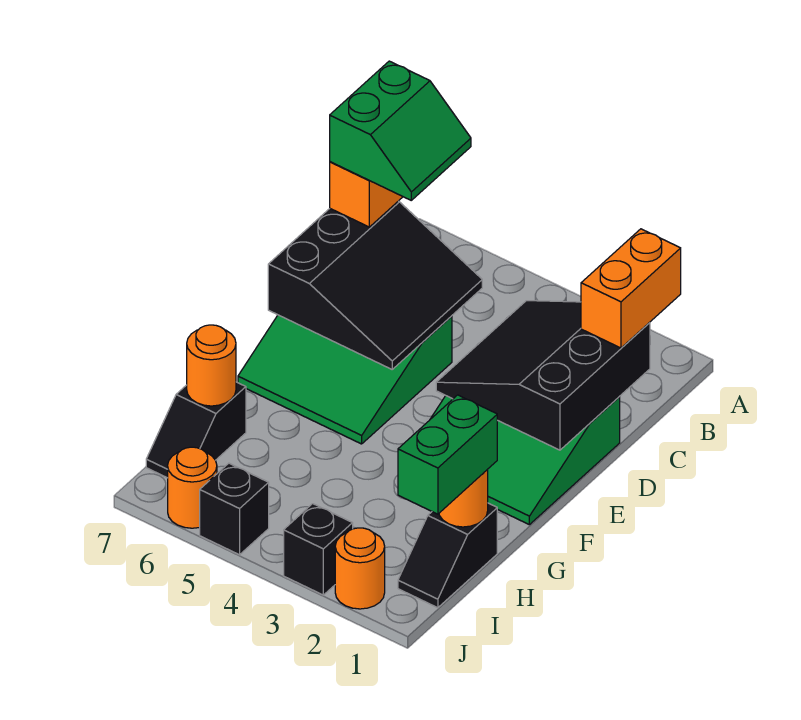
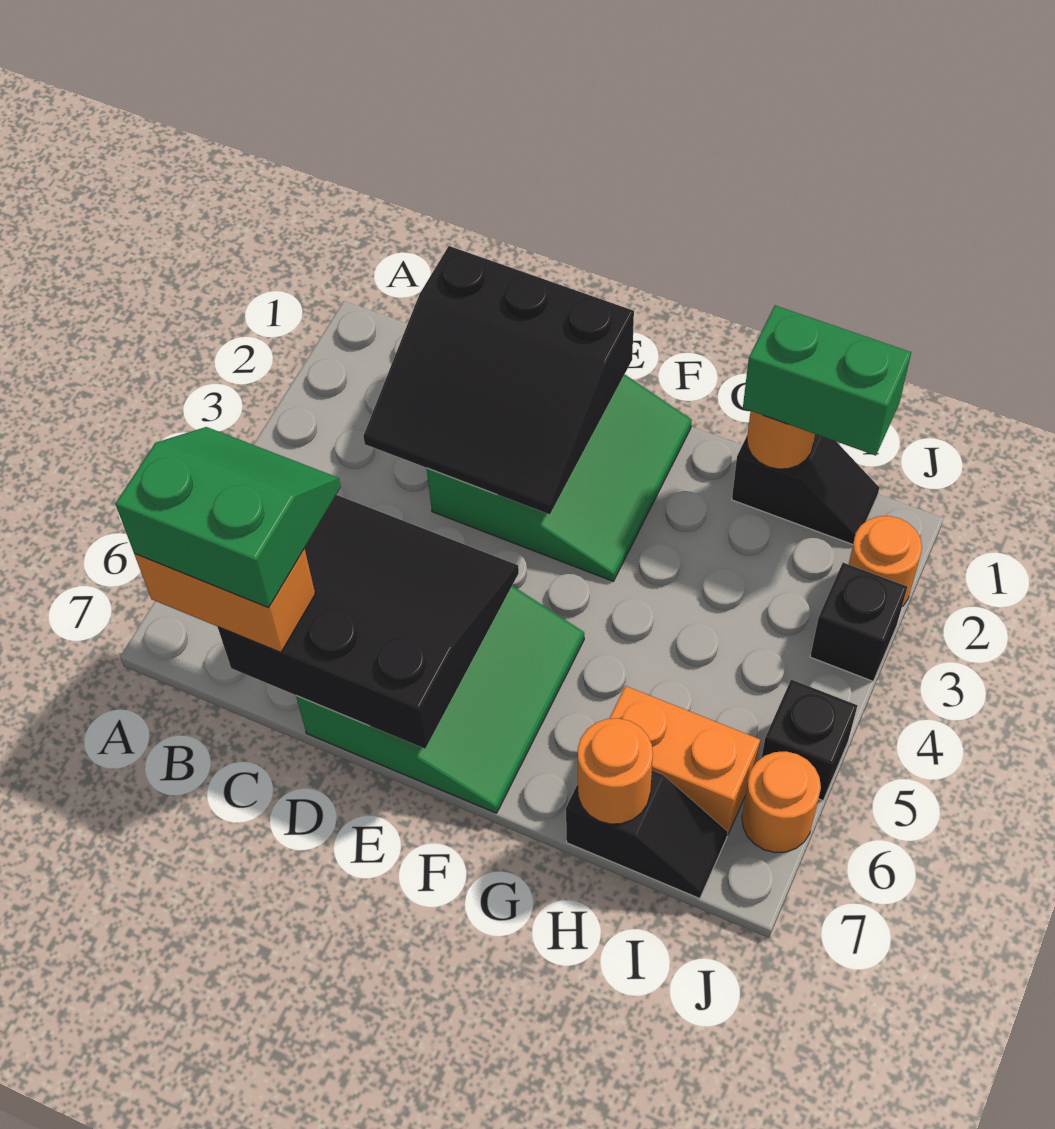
orange brick B1:C1 level 3 -> orange brick H6:I6 level 1

